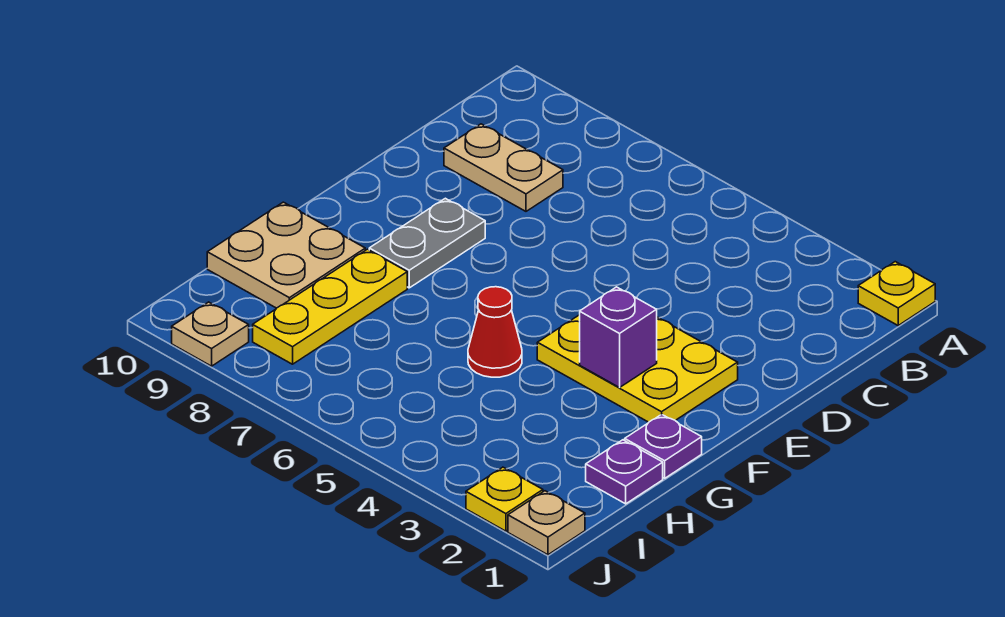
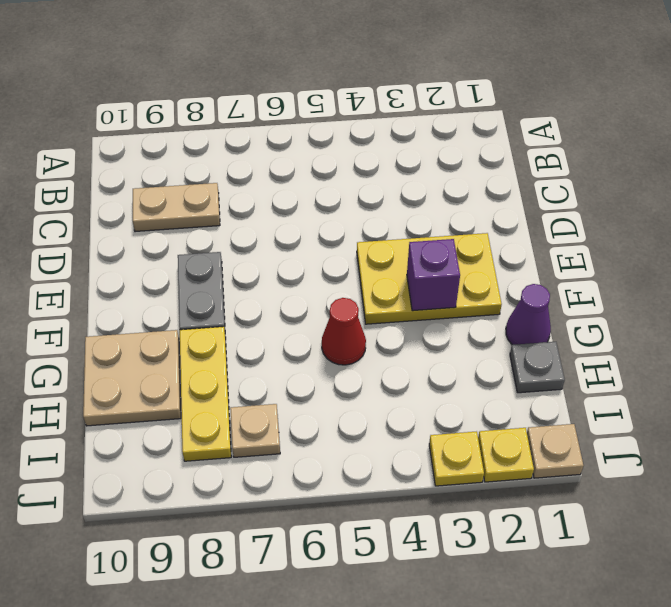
yellow plate A1 level 1 -> yellow plate J3 level 1
purple plate G1 level 1 -> purple cone G1 level 1
purple plate H1 level 1 -> grey plate H1 level 1
tan plate J9 level 1 -> tan plate I7 level 1

